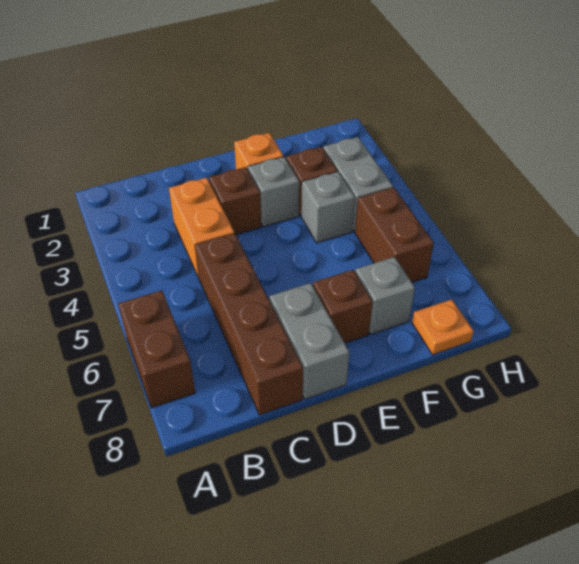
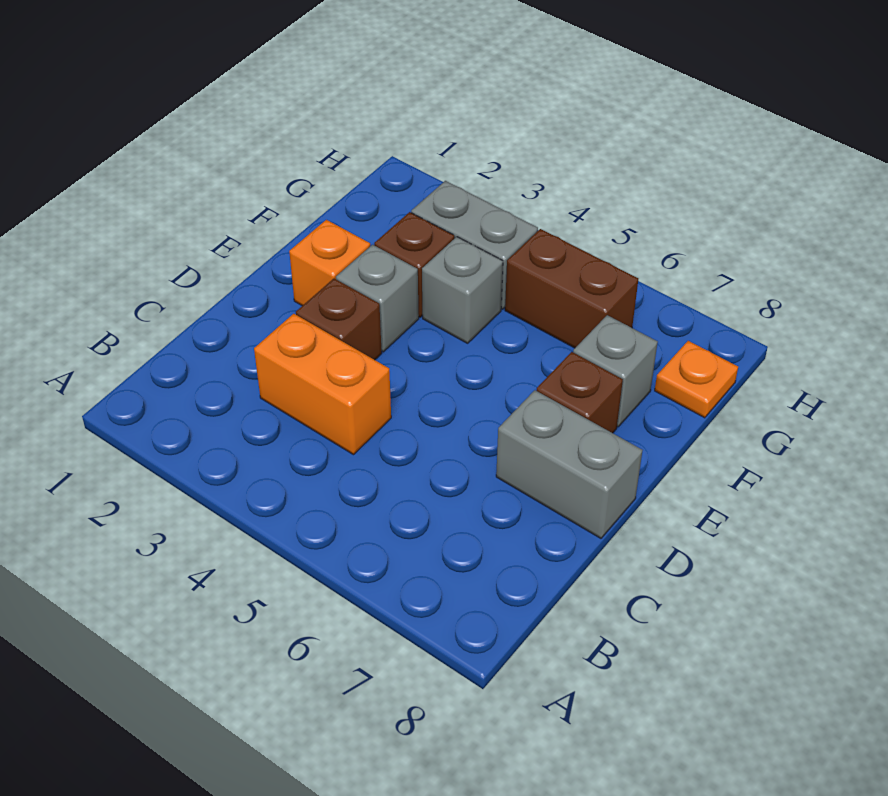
brown brick A6:A7 level 1 -> none
brown brick C5:C8 level 1 -> none

